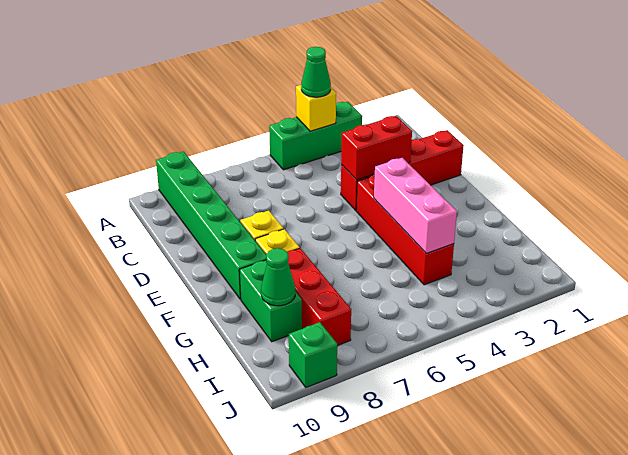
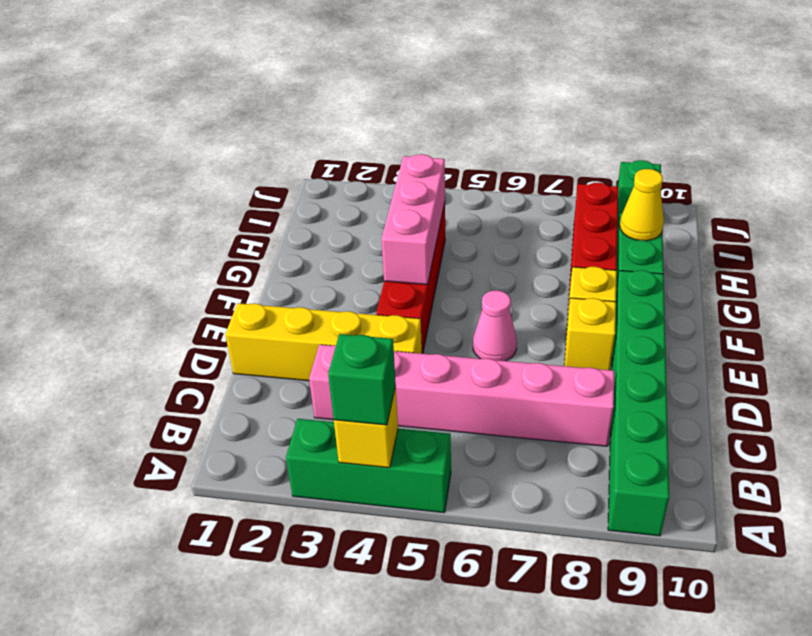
green cone A4 level 3 -> green brick A4 level 3
none -> pink brick C3:C8 level 1
red brick D1:D4 level 1 -> yellow brick D1:D4 level 1
red brick D3:D4 level 2 -> none
none -> pink cone E6 level 1
green cone H9 level 2 -> yellow cone H9 level 2

